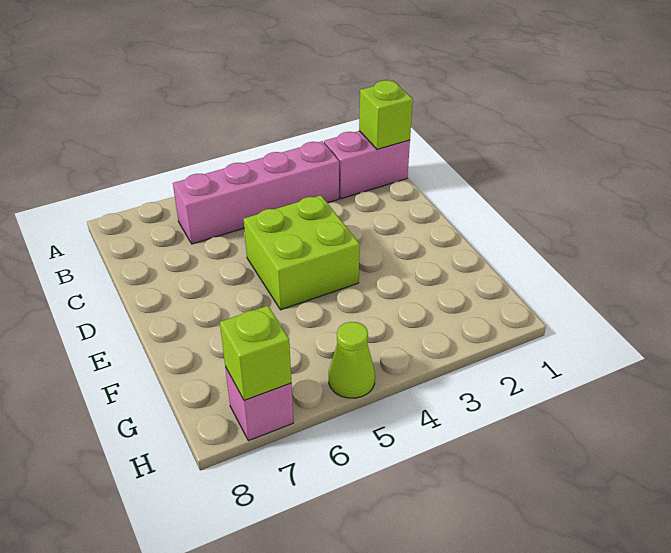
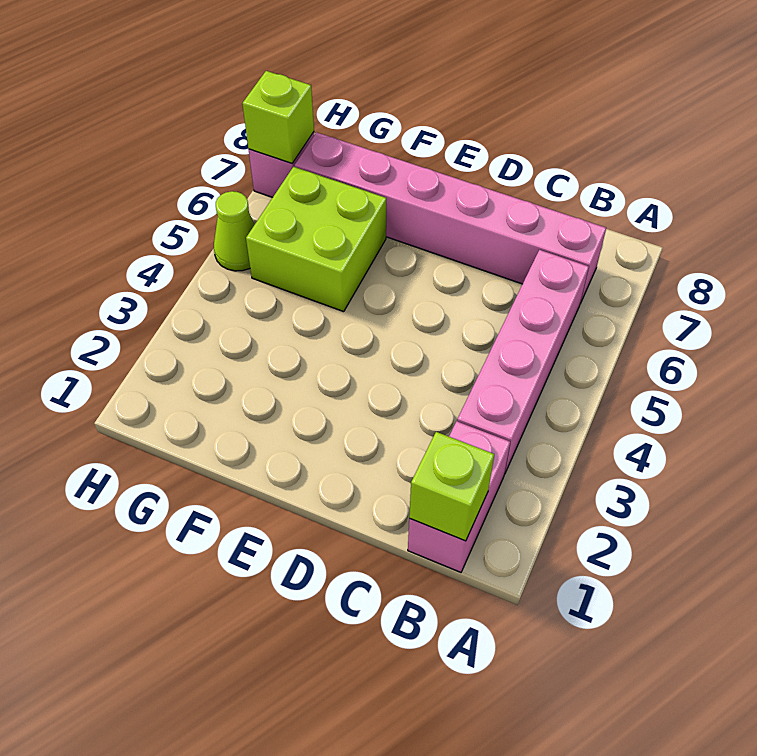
none -> pink brick B7:G7 level 1
lime brick D4:E5 level 1 -> lime brick F5:G6 level 1

